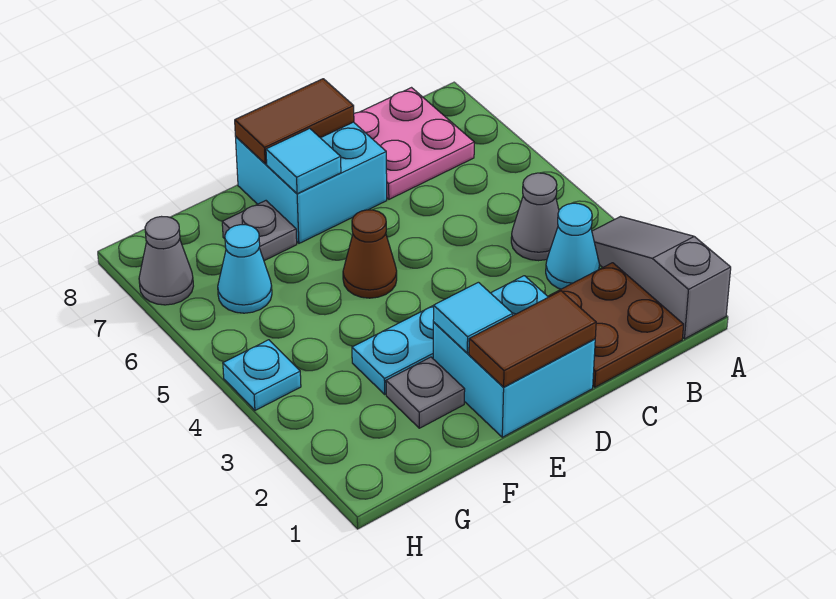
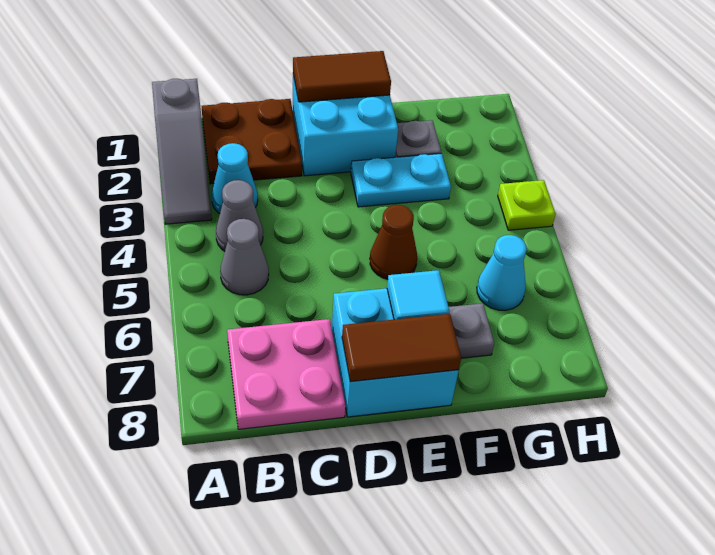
cyan tile E2 level 2 -> none
cyan plate H4 level 1 -> lime plate H4 level 1
grey cone H7 level 1 -> grey cone B5 level 1

